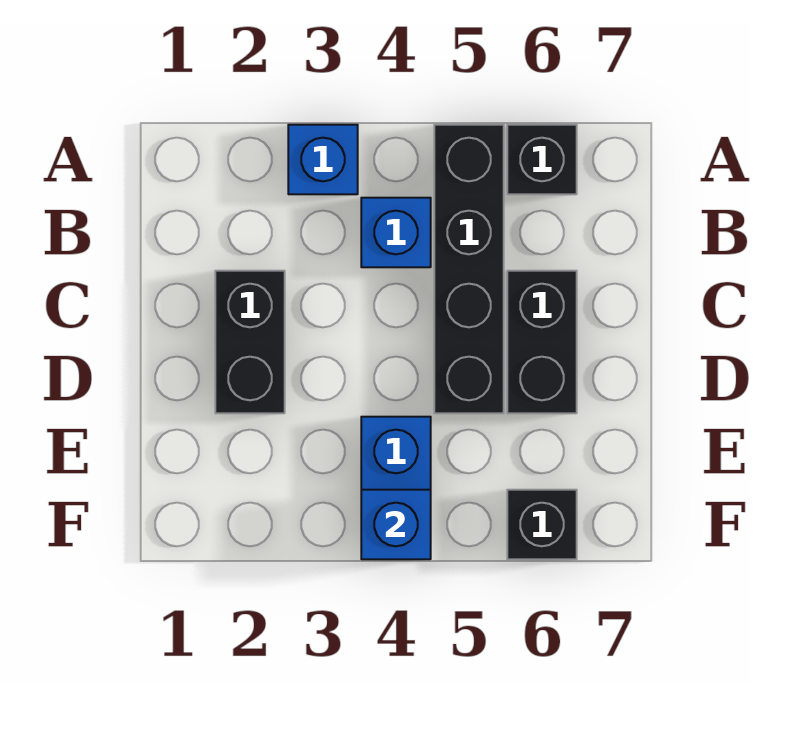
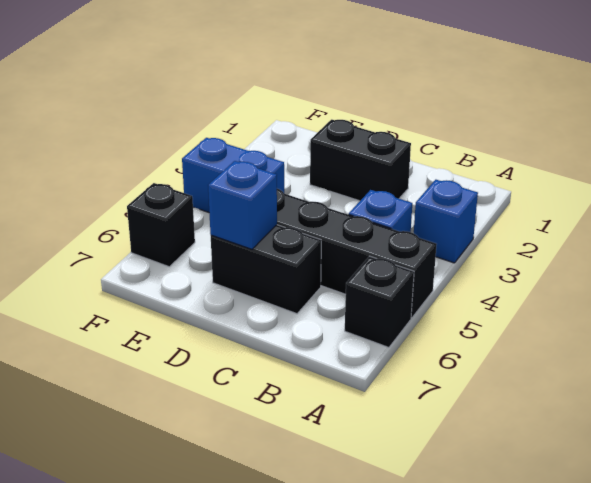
blue brick F4 level 2 -> blue brick D6 level 2

